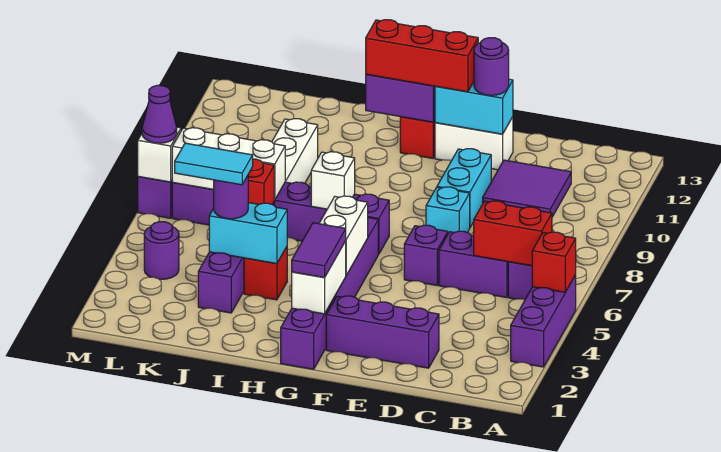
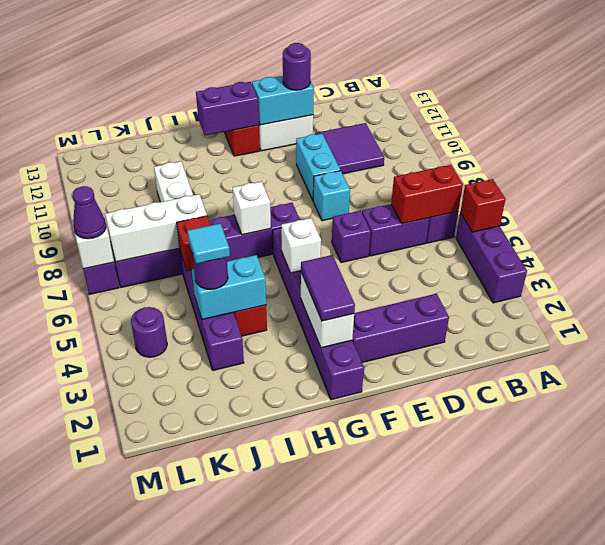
red brick F12:H12 level 3 -> none
white brick G4:G5 level 2 -> white brick G5 level 2
cyan tile J4:K4 level 4 -> cyan tile J4 level 4

